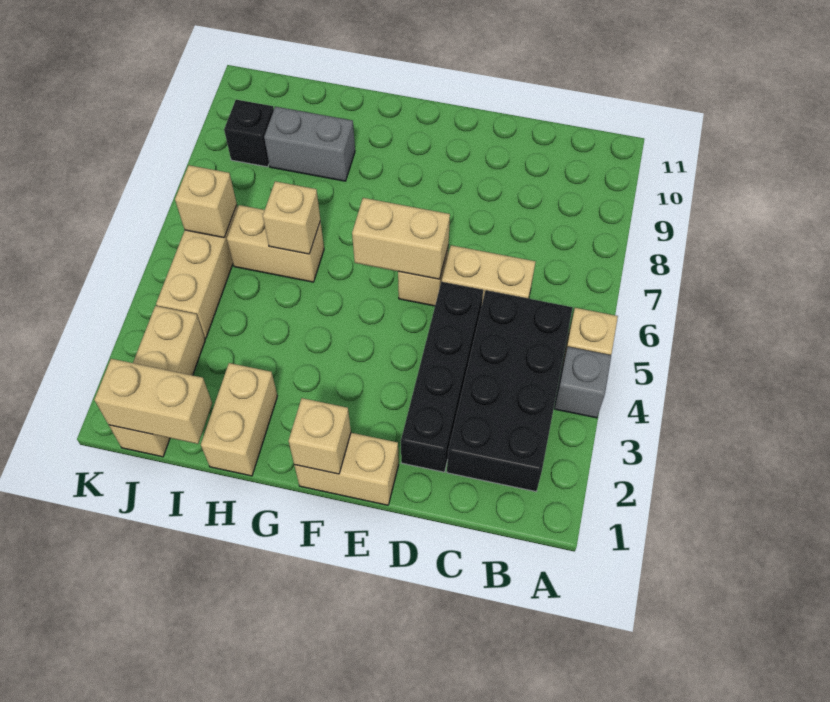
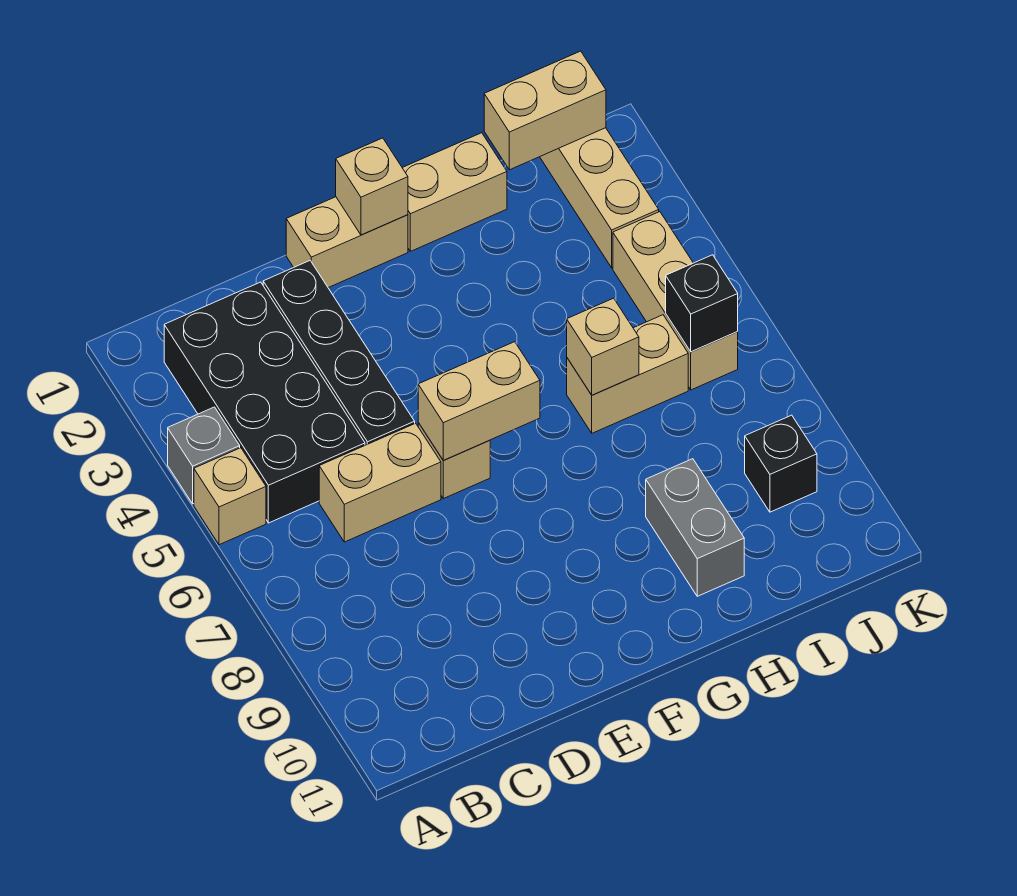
tan brick H1:H2 level 1 -> tan brick G1:H1 level 1
grey brick H9:I9 level 1 -> grey brick H9:H10 level 1
tan brick J6 level 2 -> black brick J6 level 2

